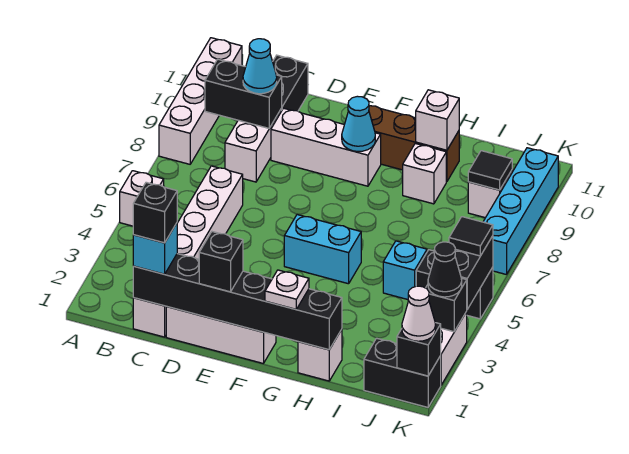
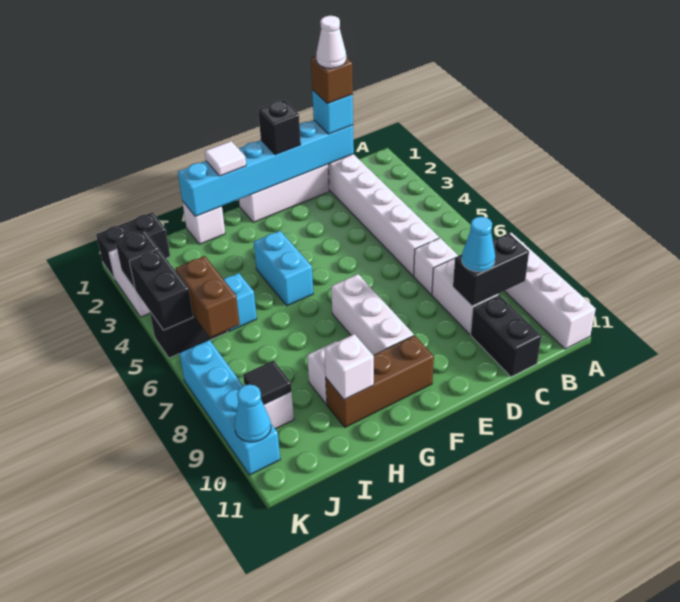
white brick A5 level 1 -> white brick C7 level 1
black brick C1:H1 level 2 -> cyan brick C1:H1 level 2
black brick C1 level 4 -> brown brick C1 level 4
white brick D9:F9 level 1 -> white brick F7:F9 level 1
cyan brick F5:G5 level 1 -> cyan brick G4:G5 level 1
cyan cone F9 level 2 -> cyan cone K10 level 2
white plate G1 level 3 -> white tile G1 level 3
none -> brown brick J5:J6 level 2
black brick K1 level 2 -> none
white cone K1 level 3 -> white cone C1 level 5
black cone K3 level 3 -> none
black tile K5 level 3 -> none

